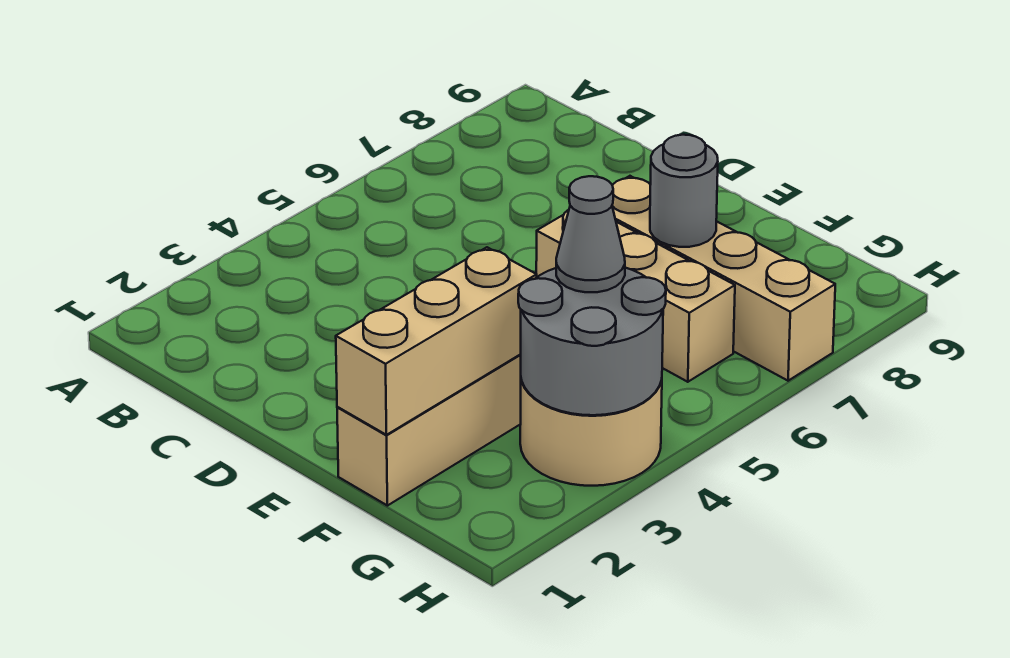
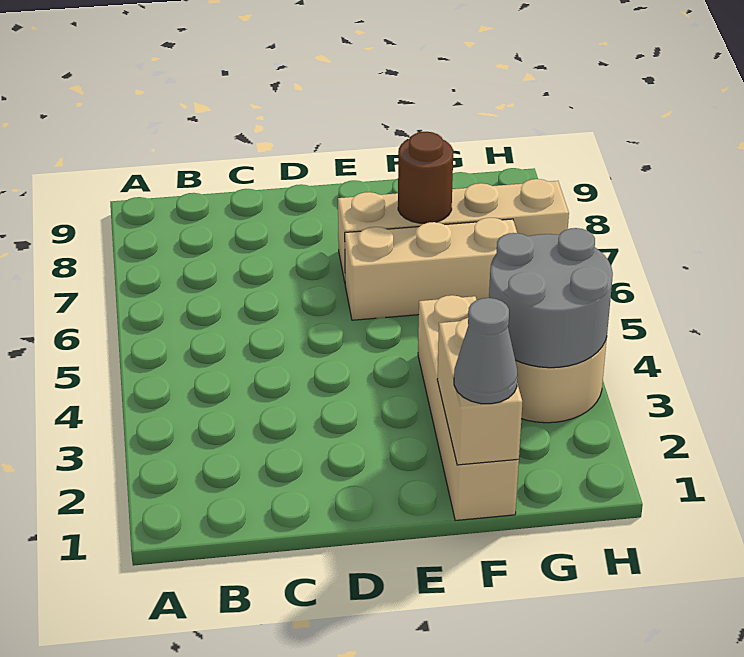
tan brick F1:F3 level 2 -> tan brick F1:F2 level 2
grey round brick F7 level 2 -> brown round brick F7 level 2
grey cone G4 level 3 -> grey cone F1 level 3

